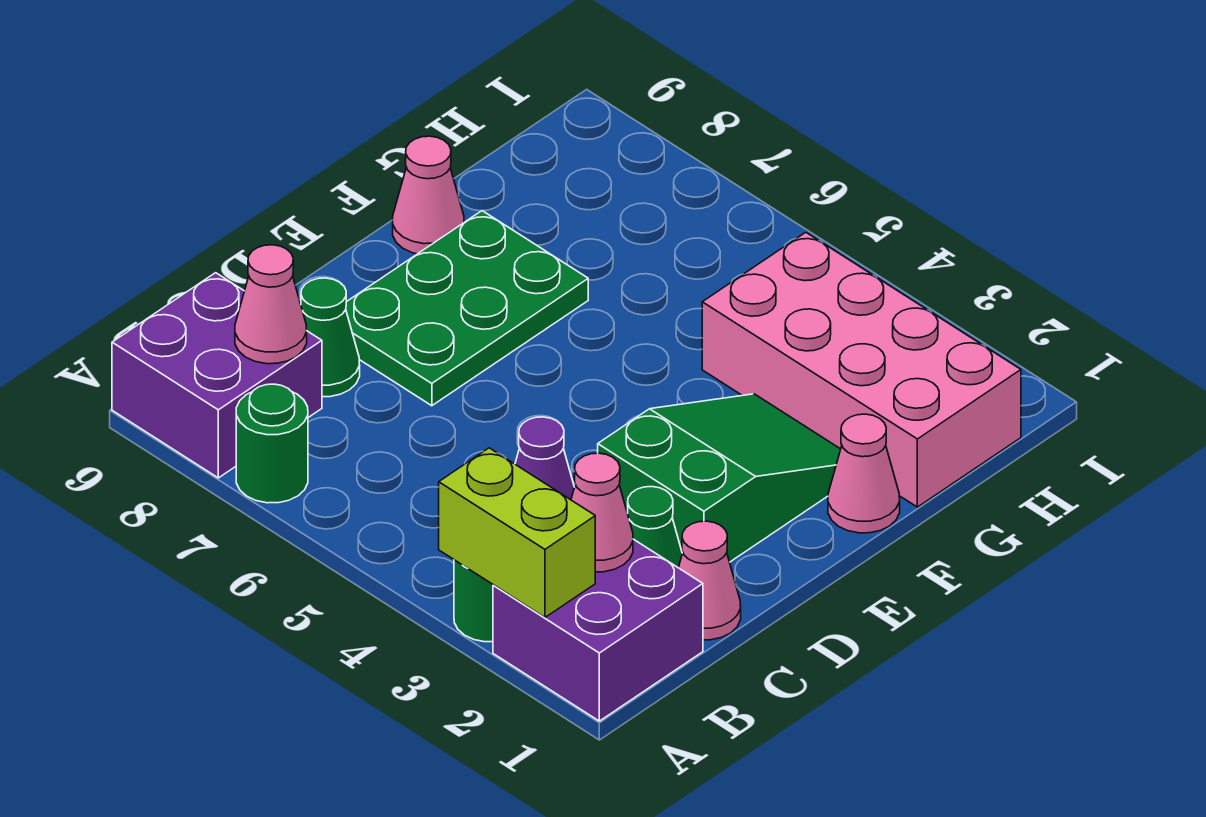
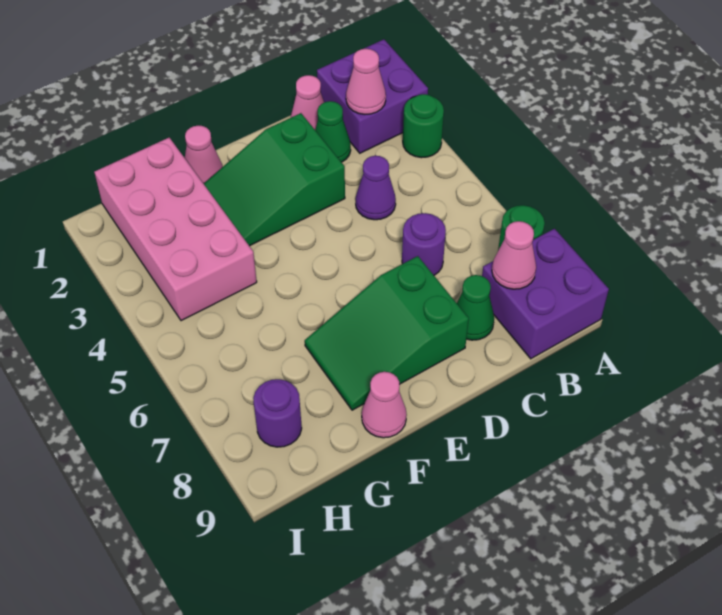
lime brick A2:A3 level 2 -> none
none -> purple round brick C6 level 1
green plate D7:F8 level 1 -> green slope D7:F8 level 1 top D
none -> purple round brick H8 level 1

